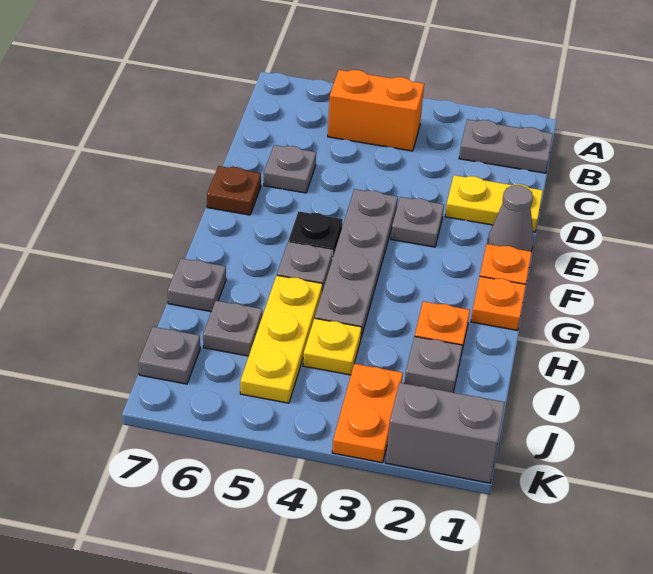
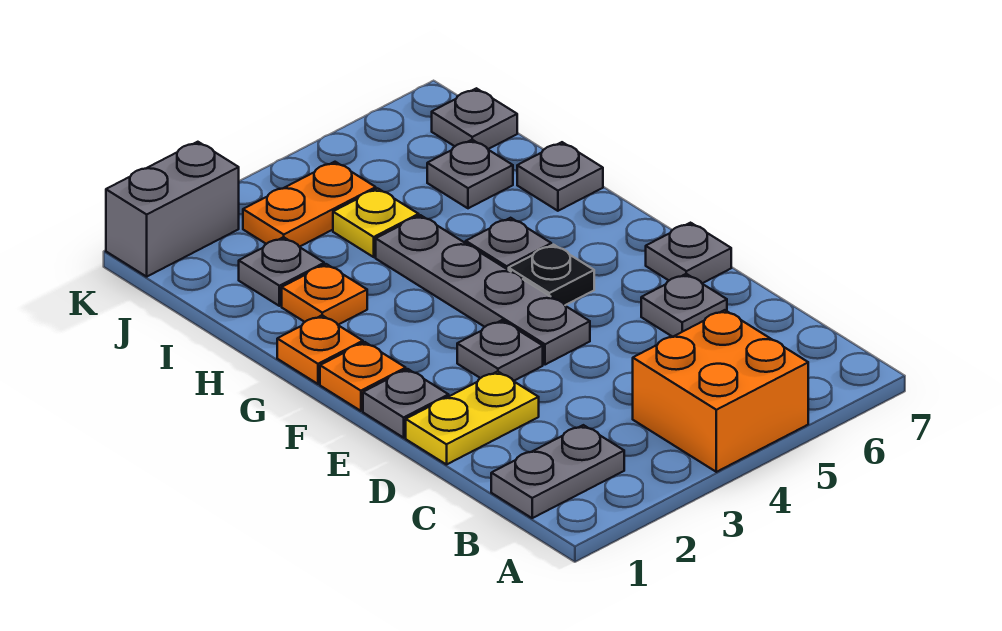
orange brick B4:B5 level 1 -> orange brick A4:B5 level 1
grey cone E1 level 1 -> grey plate E1 level 1
brown plate E7 level 1 -> grey plate E7 level 1
yellow plate H5:J5 level 1 -> none
orange plate J3:K3 level 1 -> orange plate J3:J4 level 1

